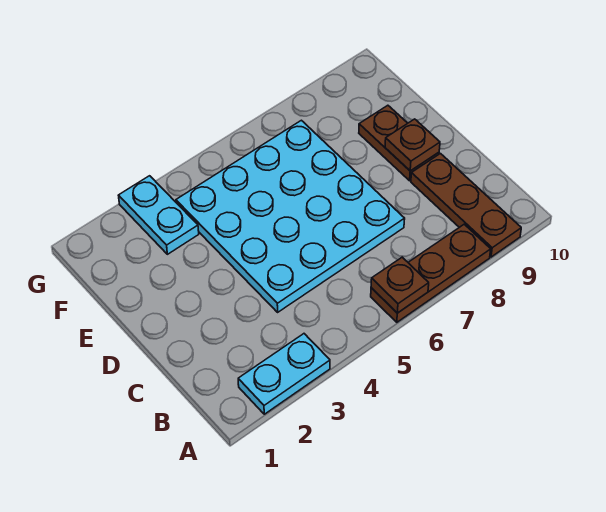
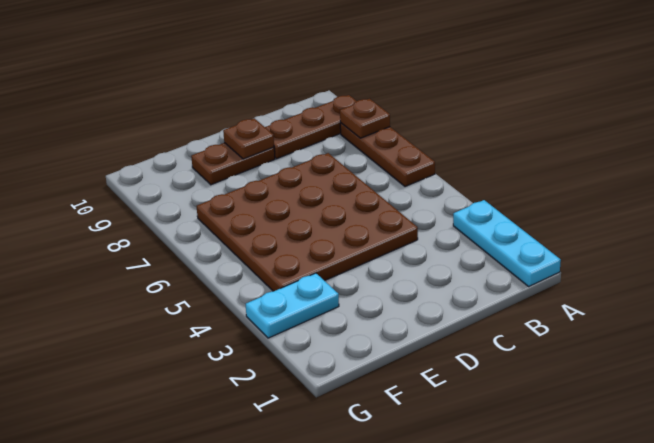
cyan plate A2:A3 level 1 -> cyan plate A1:A3 level 1
brown plate A6 level 2 -> brown plate A8 level 2
cyan plate C4:F7 level 1 -> brown plate C4:F7 level 1

